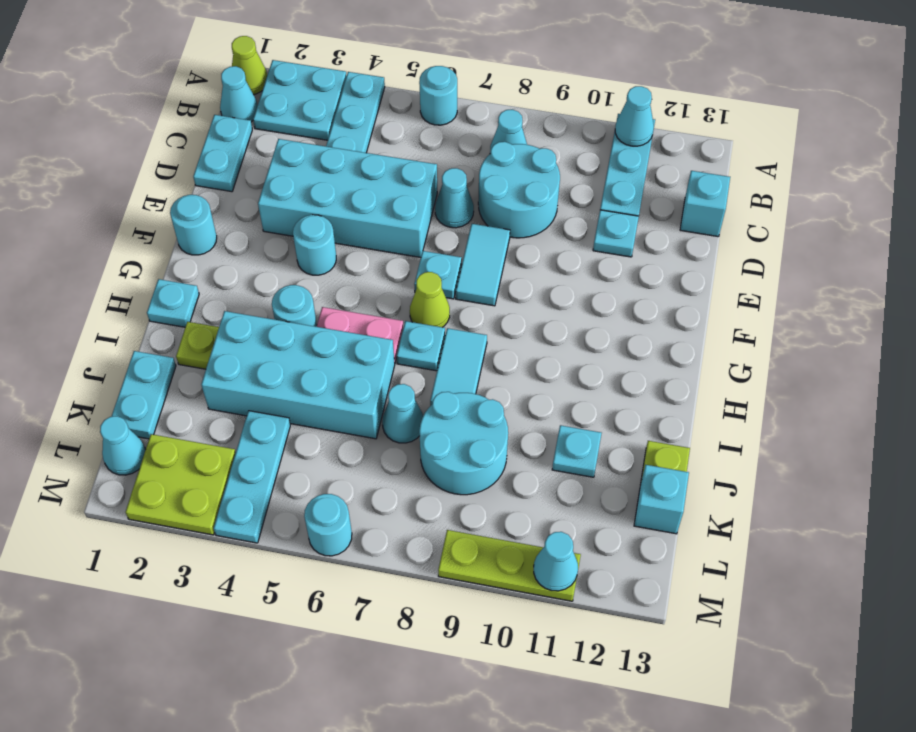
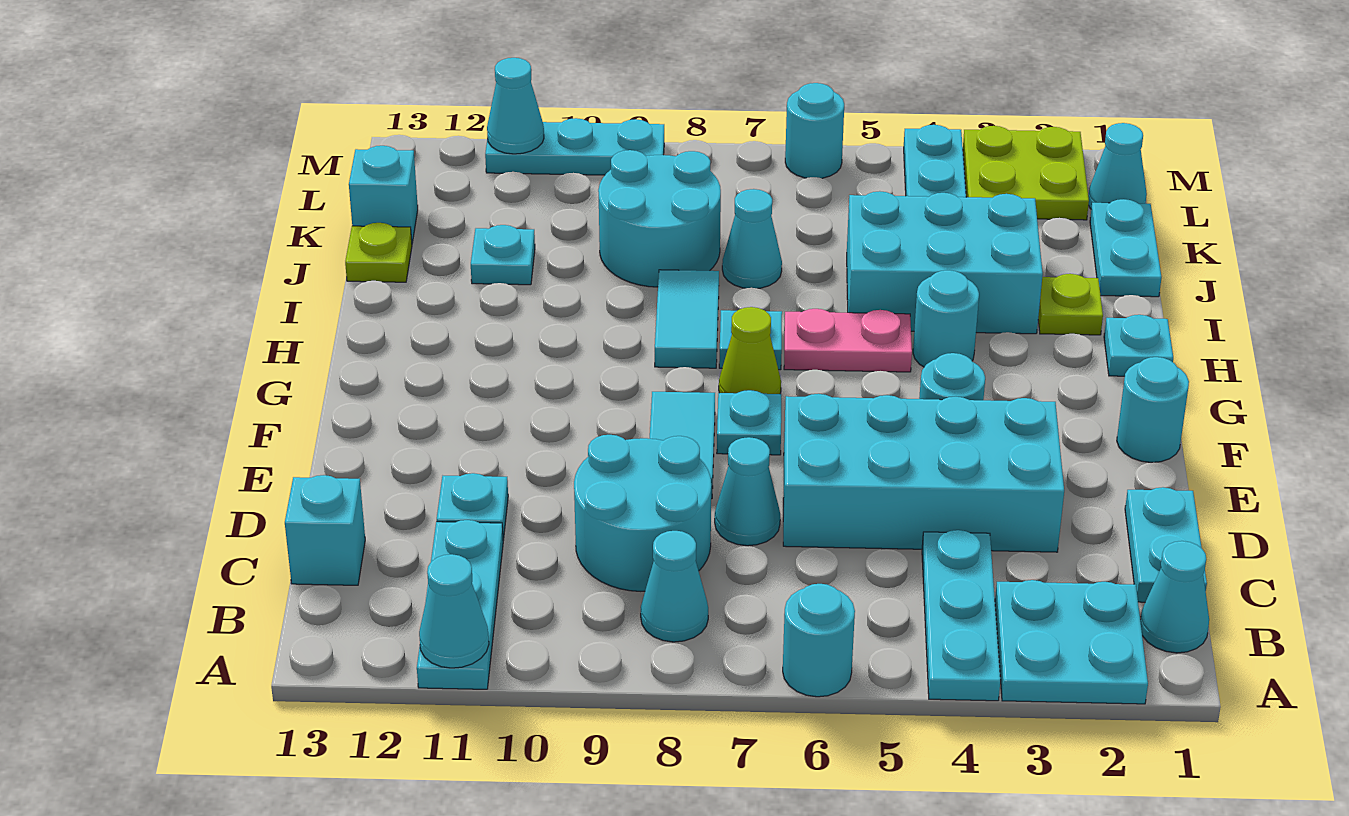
lime cone A1 level 1 -> none
cyan brick I3:J6 level 1 -> cyan brick I3:J5 level 1
lime plate M9:M11 level 1 -> cyan plate M9:M11 level 1

